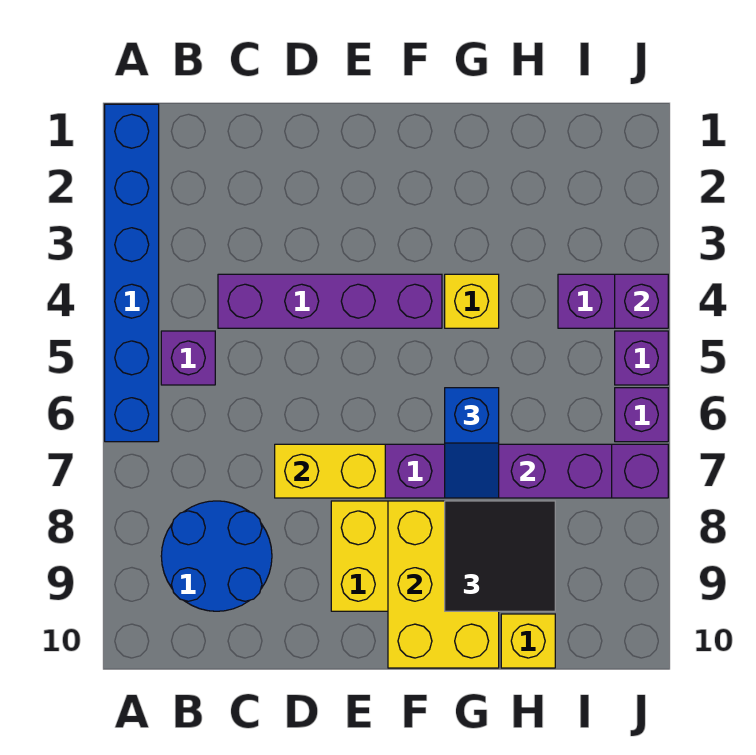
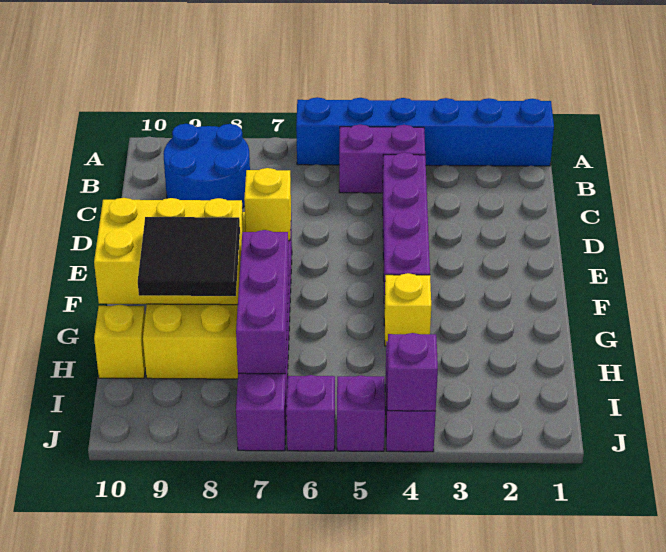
purple brick B5 level 1 -> purple brick B4:B5 level 1
yellow brick D7:E7 level 2 -> yellow brick E7 level 2
blue slope G6:G7 level 3 top 6 -> none

